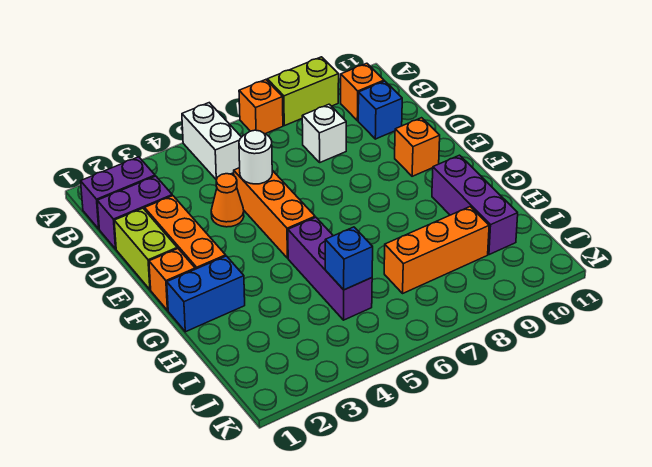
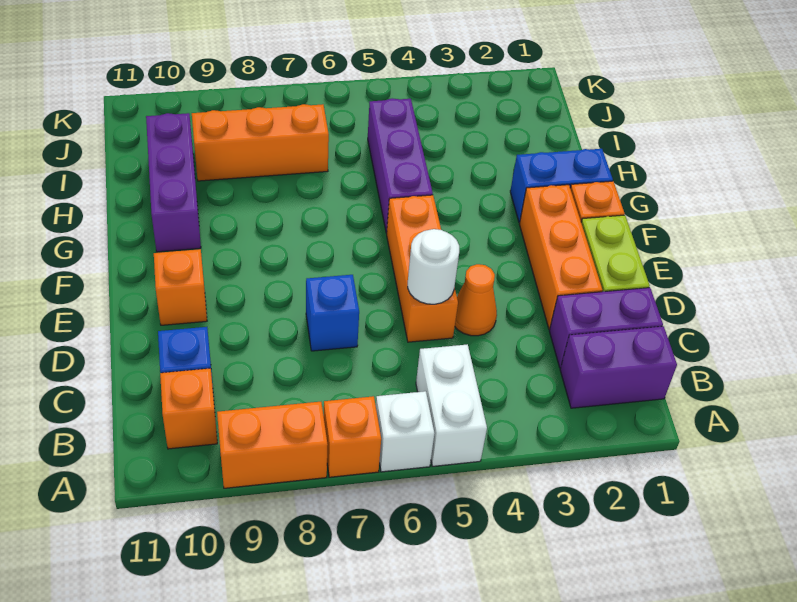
lime brick A8:A9 level 1 -> orange brick A8:A9 level 1
white brick C8 level 1 -> white brick A6 level 1
blue brick I5 level 2 -> blue brick D7 level 1

